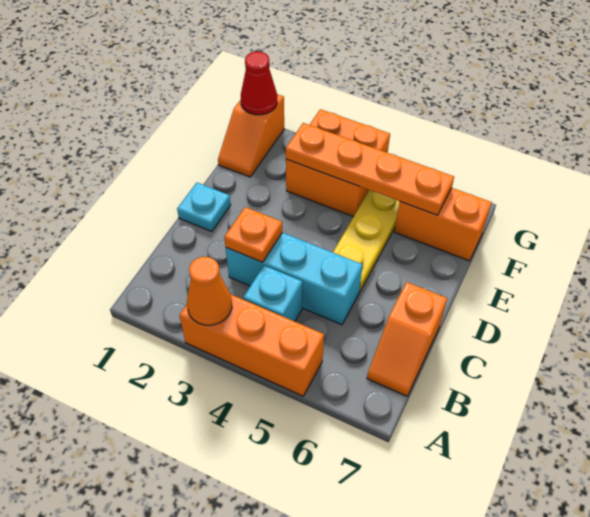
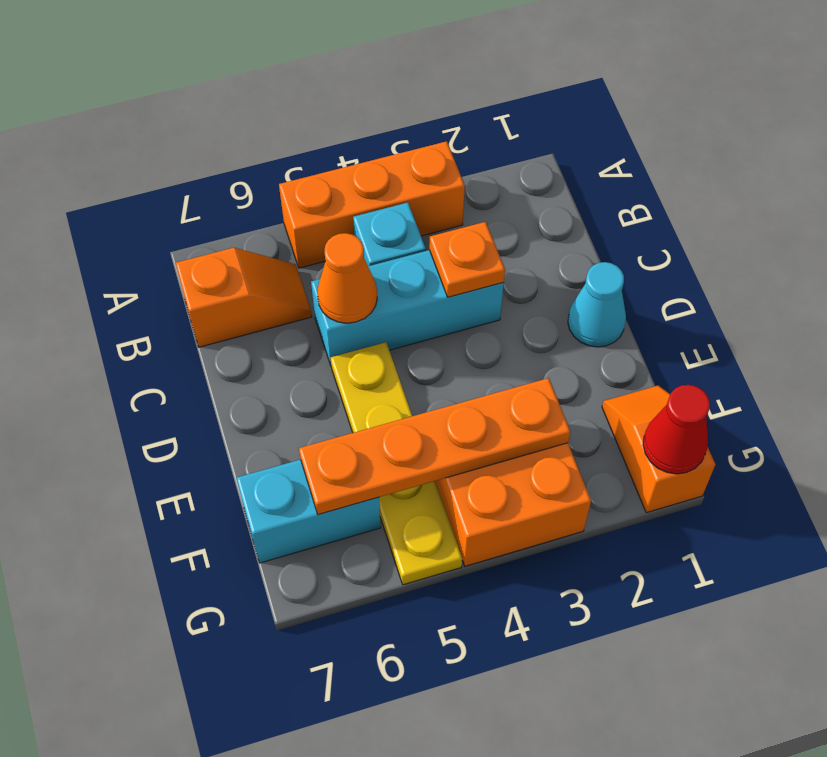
orange cone A3 level 2 -> orange cone C5 level 2
orange slope B7:C7 level 1 top C -> orange slope B6:B7 level 1 top 7
cyan plate D1 level 1 -> cyan cone D1 level 1
orange brick F6:F7 level 1 -> cyan brick F6:F7 level 1

